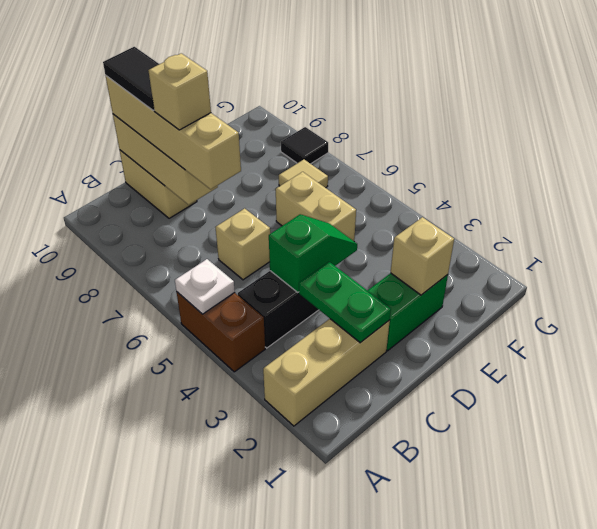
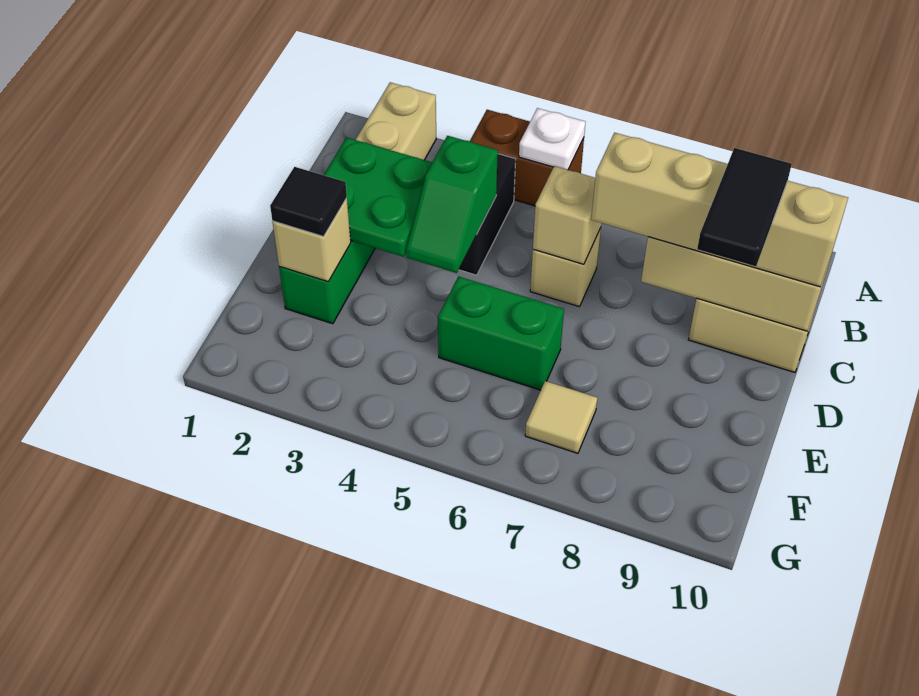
green plate C2:C3 level 2 -> green plate C2:D3 level 2
tan brick C8 level 4 -> tan brick C6 level 2
black tile C9:C10 level 4 -> black tile C9:D9 level 4
tan brick E5:E6 level 1 -> green brick E5:E6 level 1
black tile G8 level 1 -> black tile E2 level 3

